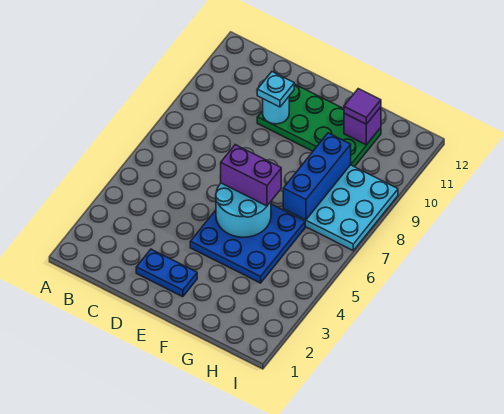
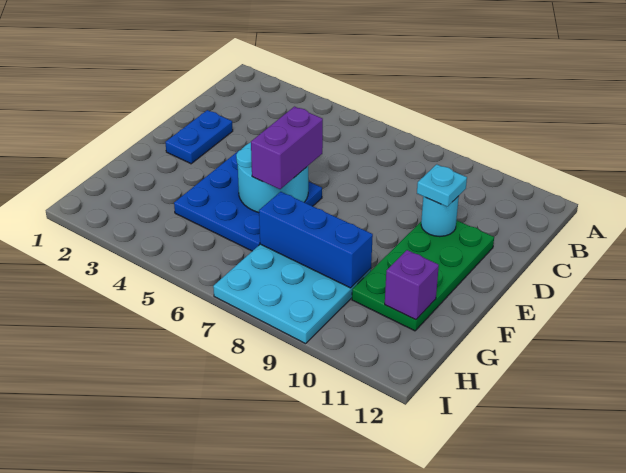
purple tile G11 level 3 -> none

